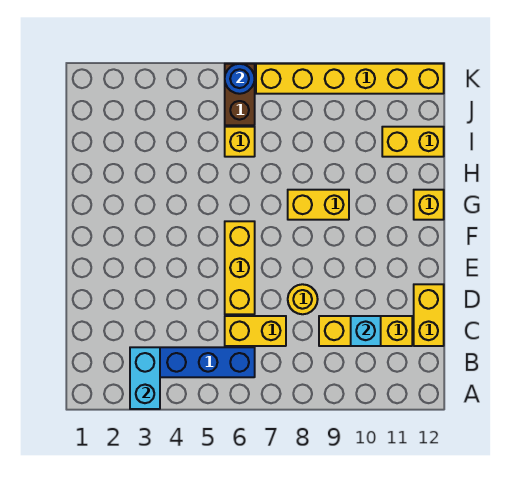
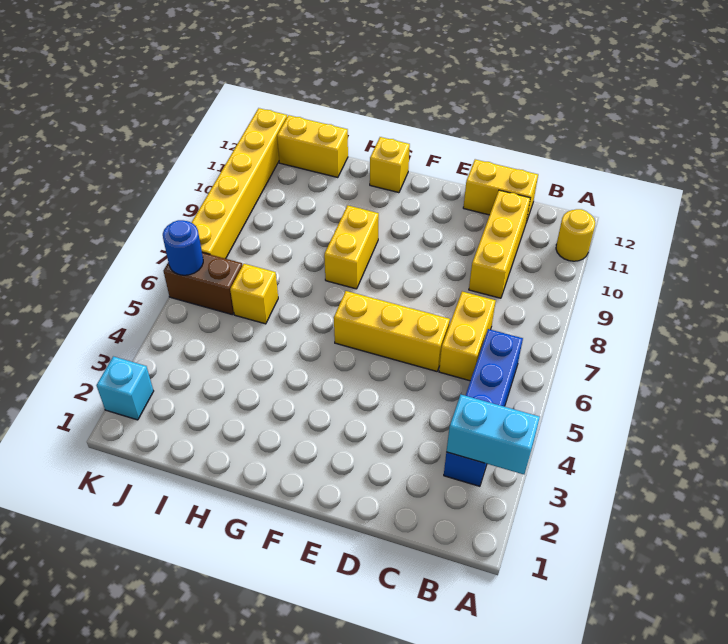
cyan brick C10 level 2 -> cyan brick K2 level 1
yellow round brick D8 level 1 -> yellow round brick A11 level 1
yellow brick I11:I12 level 1 -> yellow brick I12:J12 level 1

